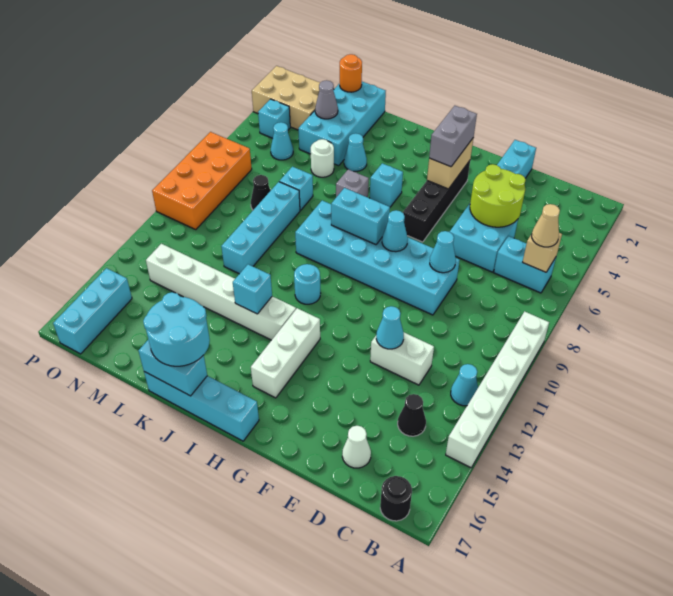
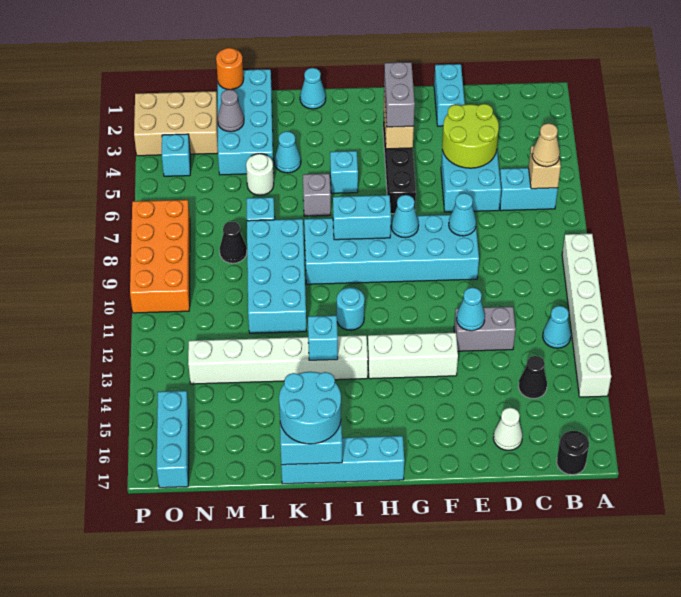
white brick D12:E12 level 1 -> grey brick D12:E12 level 1
white brick H13:H15 level 1 -> white brick F13:H13 level 1
cyan brick L8:L11 level 1 -> cyan brick K8:L11 level 1
cyan cone N5 level 1 -> cyan cone J1 level 1

